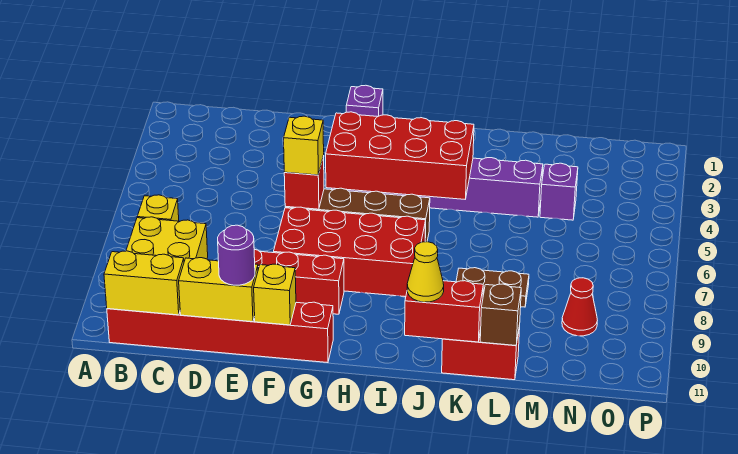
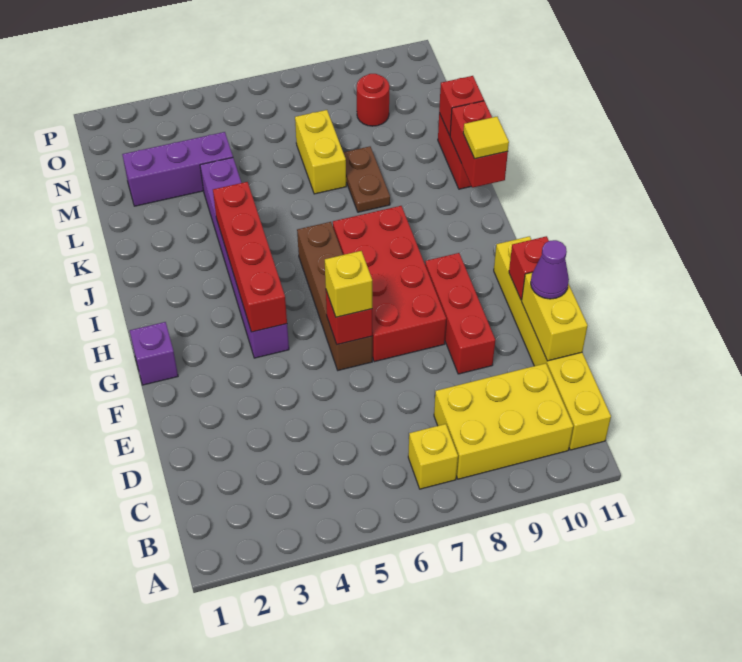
red brick B11:G11 level 1 -> yellow brick B11:G11 level 1
yellow brick B11:C11 level 2 -> yellow brick L7:M7 level 1
purple round brick E11 level 3 -> purple cone E11 level 3
yellow brick F11 level 2 -> red brick F11 level 2
red brick G4:J5 level 2 -> red brick G4:J4 level 2
yellow cone J11 level 3 -> yellow tile J11 level 3
brown brick L11 level 2 -> red brick L11 level 2
purple brick M4 level 1 -> purple brick M2:M4 level 1
red cone N9 level 1 -> red round brick N9 level 1

